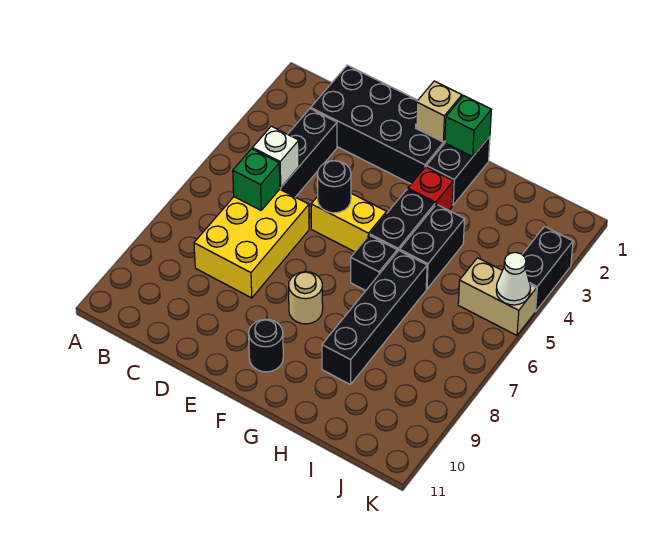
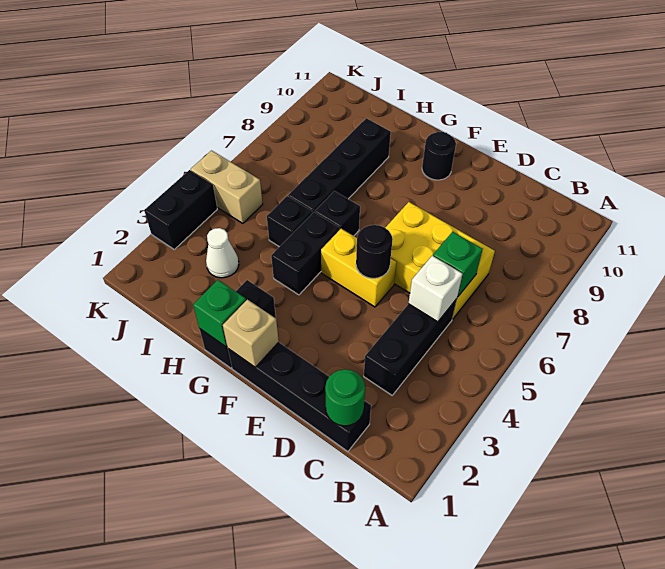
black brick C1:F2 level 1 -> black brick C1:F1 level 1
none -> green round brick C1 level 2
yellow brick C6:D8 level 1 -> yellow brick C6:E7 level 1
tan round brick F8 level 1 -> none
red brick G3 level 1 -> none
black brick H4:H5 level 1 -> black brick H5 level 1
white cone K5 level 2 -> white cone I3 level 1

